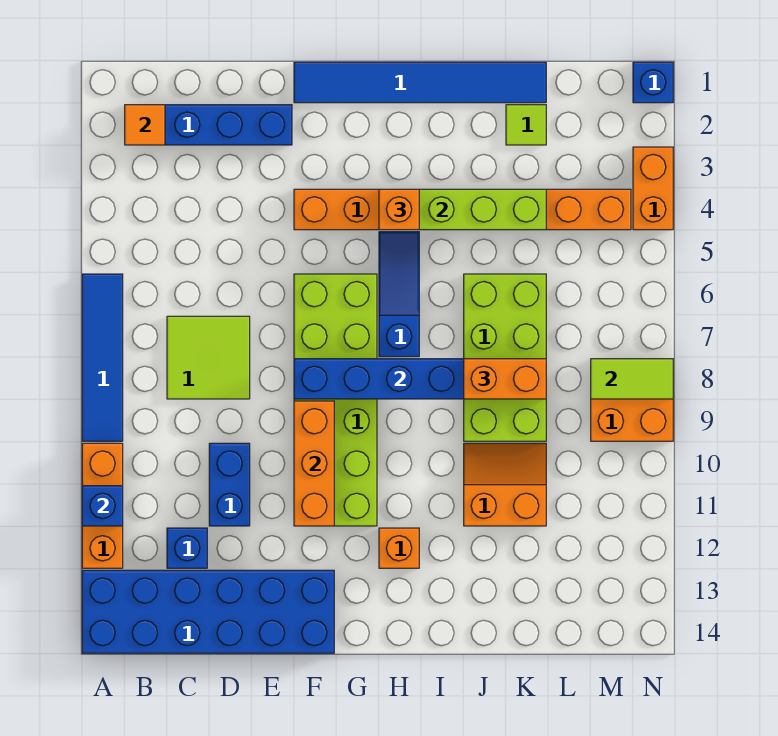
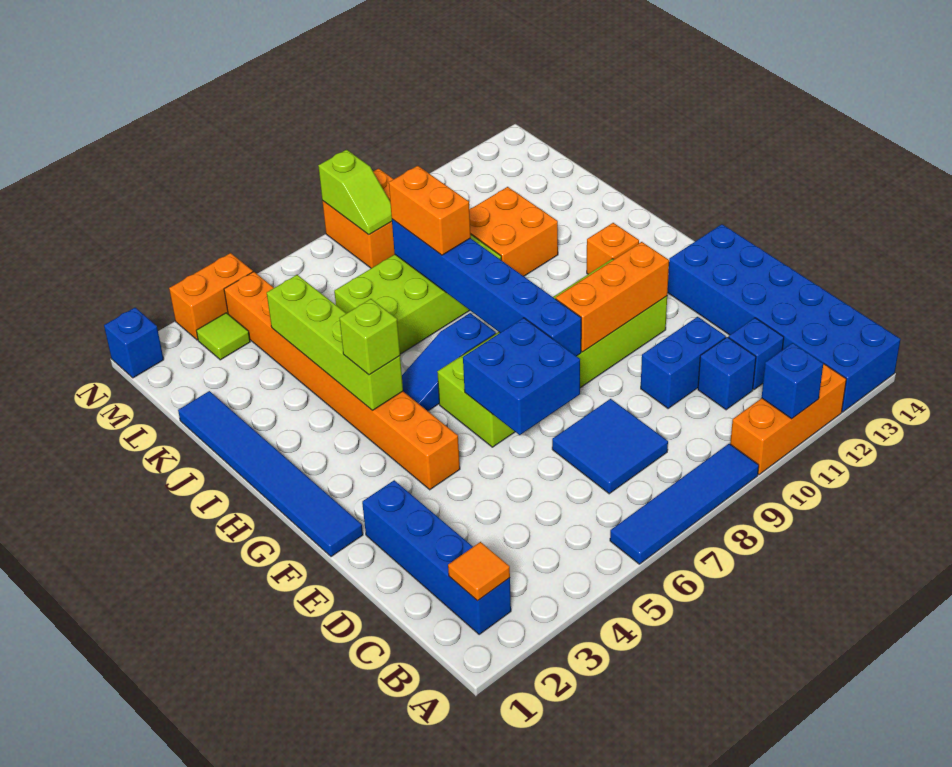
lime tile C7:D8 level 1 -> blue tile C7:D8 level 1
none -> blue brick C11 level 1
none -> blue brick E6:F7 level 2
orange brick H4 level 3 -> lime brick H4 level 3
orange slope J10:K11 level 1 top 11 -> orange brick J10:K11 level 1
lime tile K2 level 1 -> lime tile M3 level 1
lime tile M8:N8 level 2 -> lime slope M8:N8 level 2 top N

